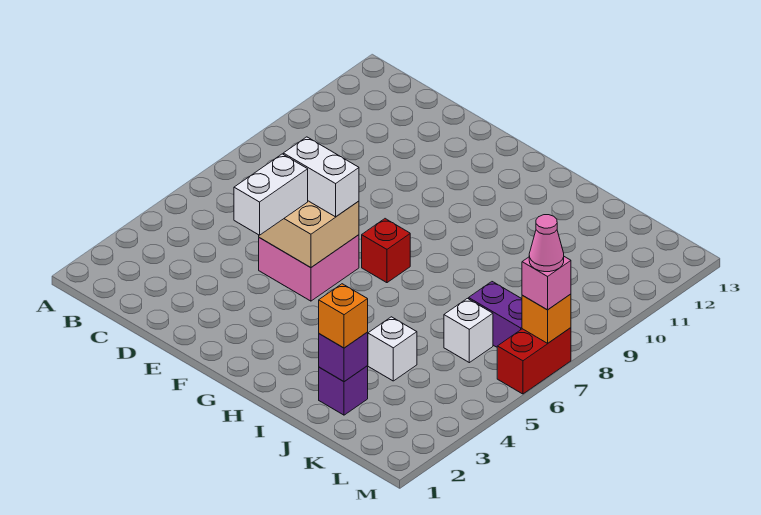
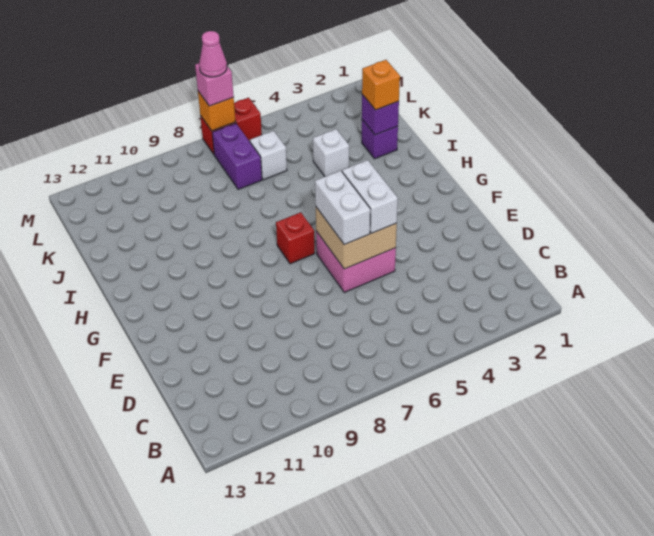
white brick E4:E5 level 3 -> white brick E5:F5 level 3

